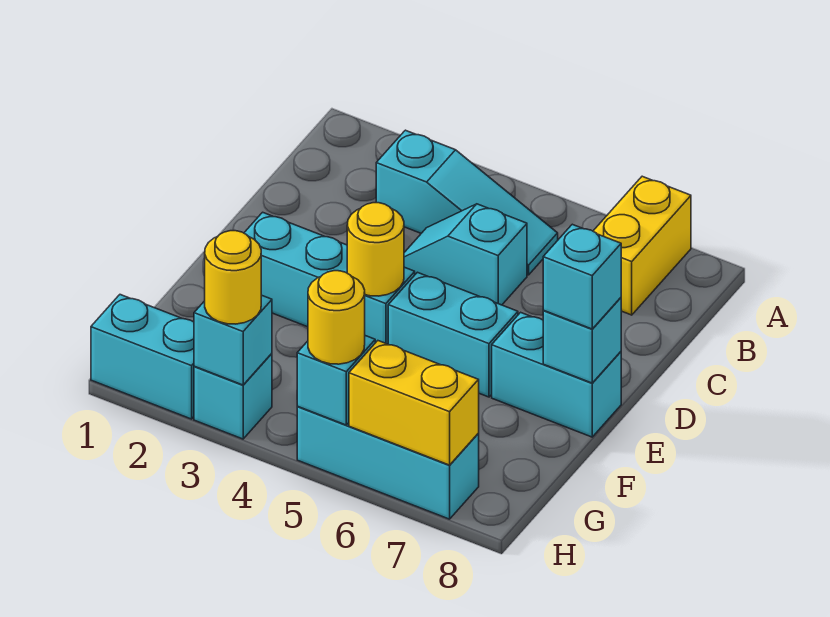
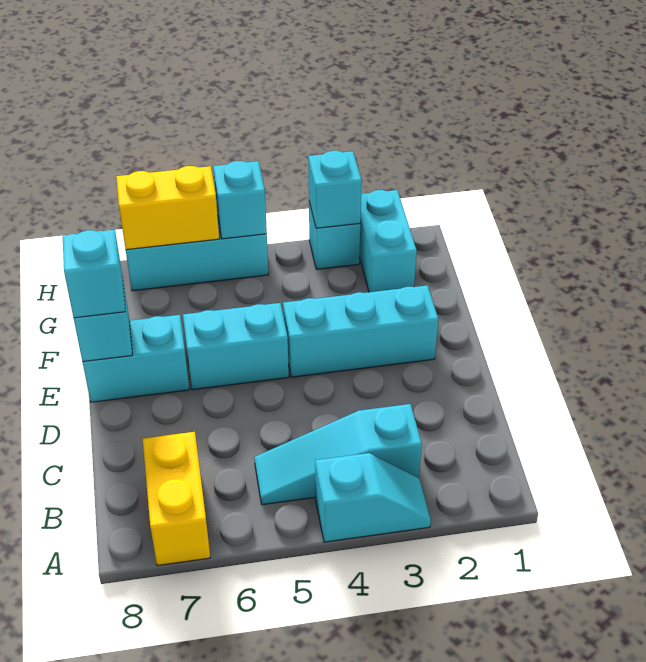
cyan slope C4:C5 level 1 top 5 -> cyan slope A3:A4 level 1 top 4
yellow round brick E4 level 2 -> none
cyan brick H1:H2 level 1 -> cyan brick G2:H2 level 1
yellow round brick H3 level 3 -> none
yellow round brick H5 level 3 -> none

